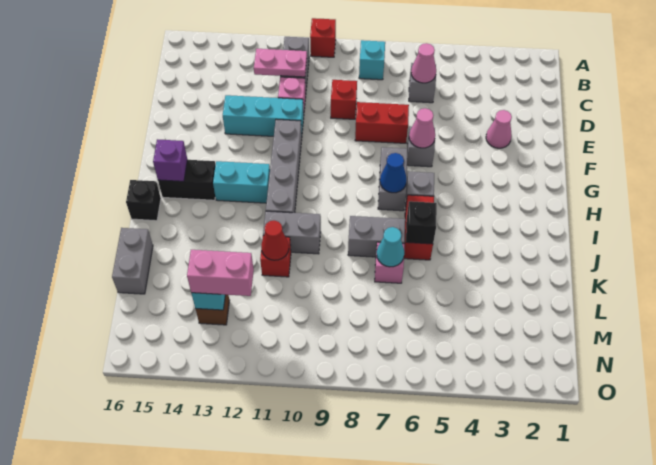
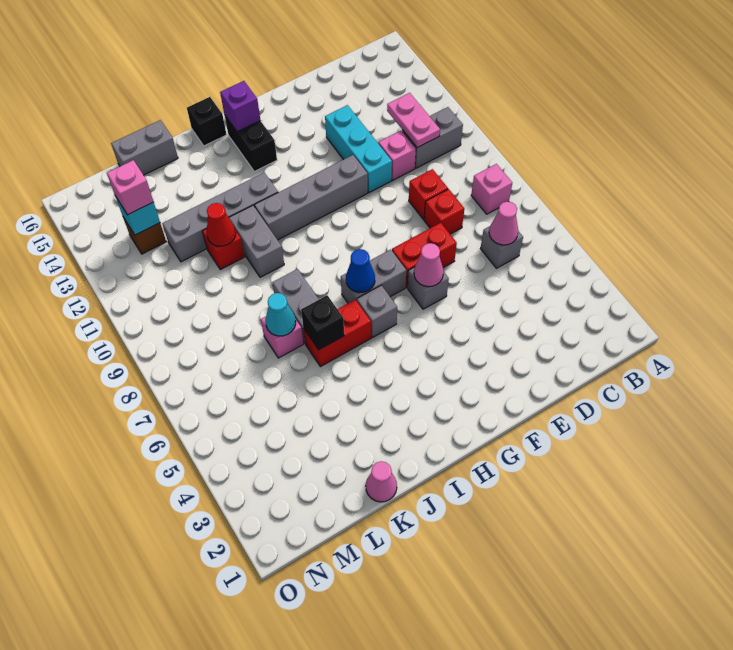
red brick A10 level 1 -> red brick D8 level 1
cyan brick B8 level 1 -> pink brick B8 level 1
pink cone E3 level 1 -> pink cone K1 level 1
red brick E7:E8 level 1 -> red brick E7:F7 level 1
cyan brick H12:H13 level 1 -> none
none -> grey brick I12:L12 level 1
pink brick M12:M13 level 3 -> pink brick M13 level 3

